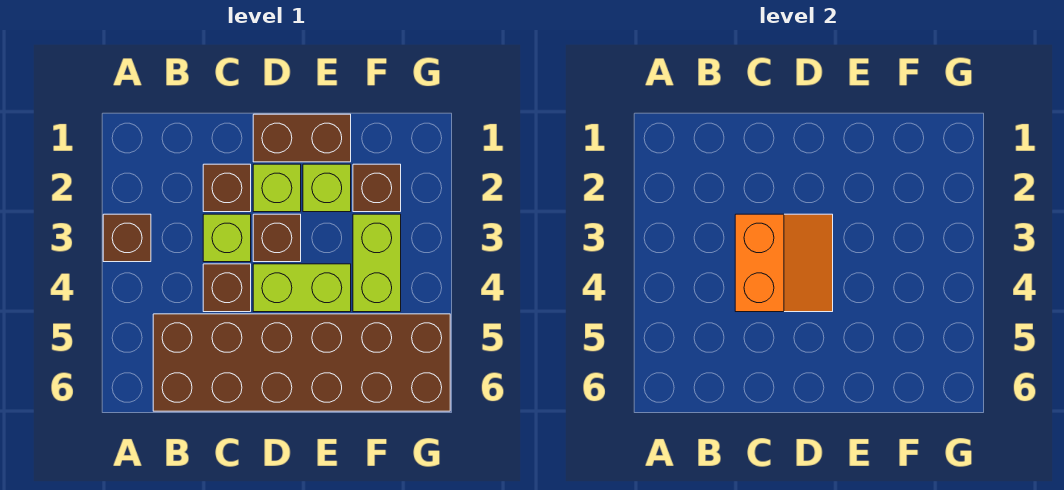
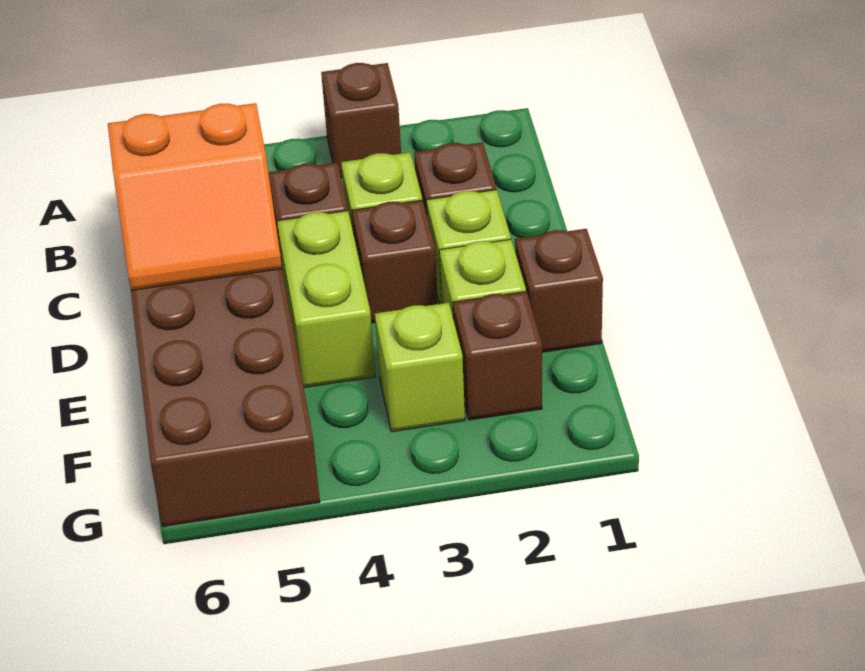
orange slope C3:D4 level 2 top C -> orange slope C5:D6 level 2 top C
brown brick D1:E1 level 1 -> brown brick E1 level 1
lime brick F3:F4 level 1 -> lime brick F3 level 1

